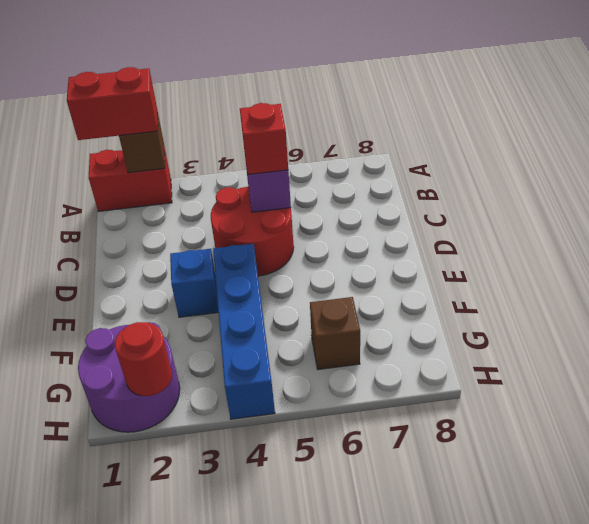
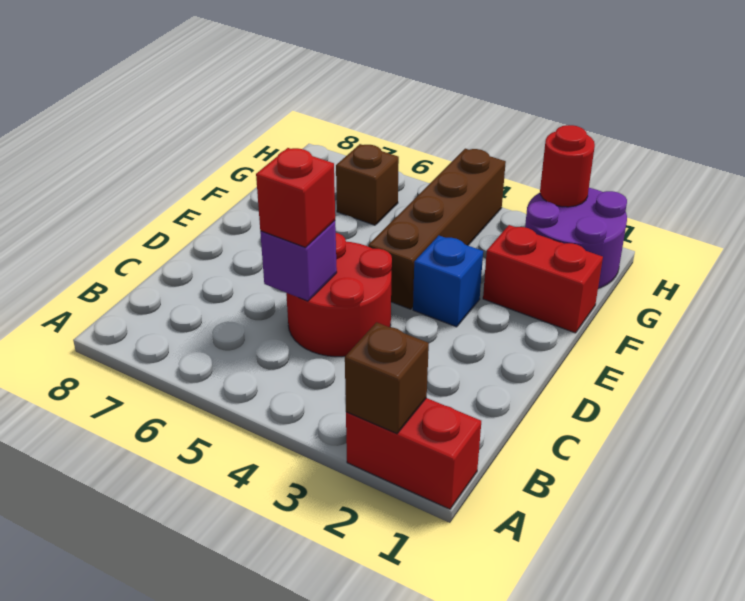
red brick A1:A2 level 3 -> red brick F1:F2 level 1
blue brick E4:H4 level 1 -> brown brick E4:H4 level 1

